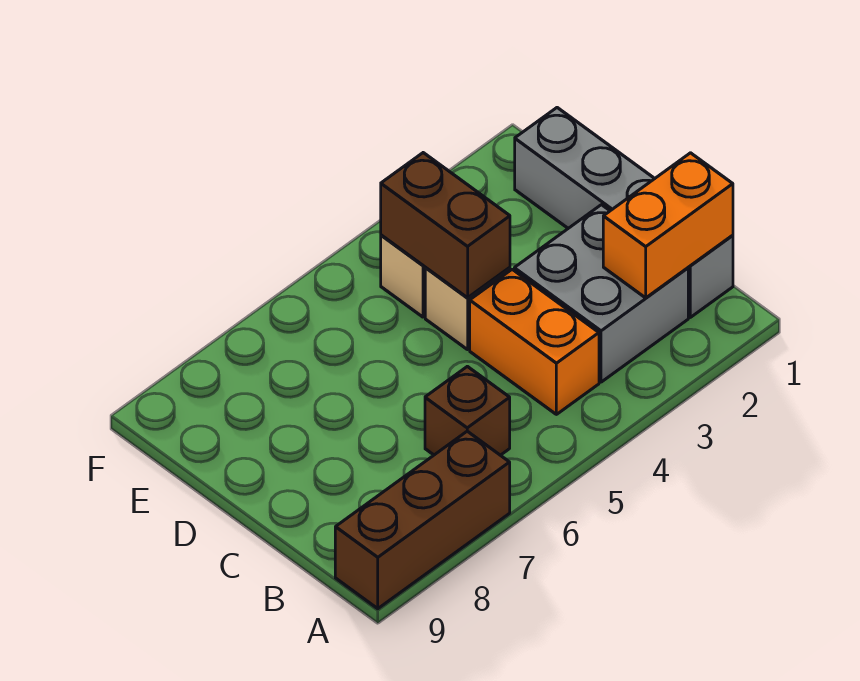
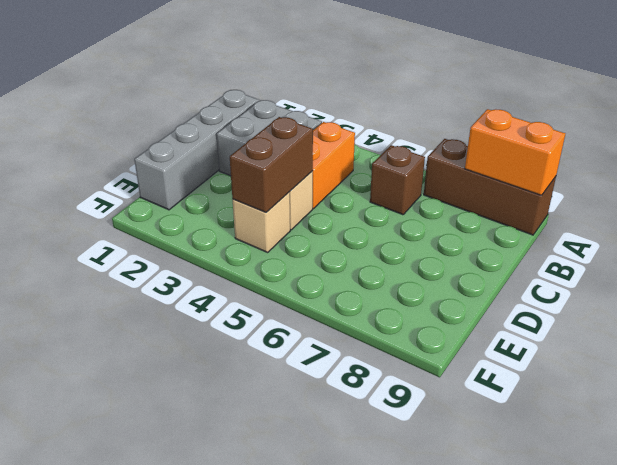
orange brick B1:B2 level 2 -> orange brick A8:A9 level 2

